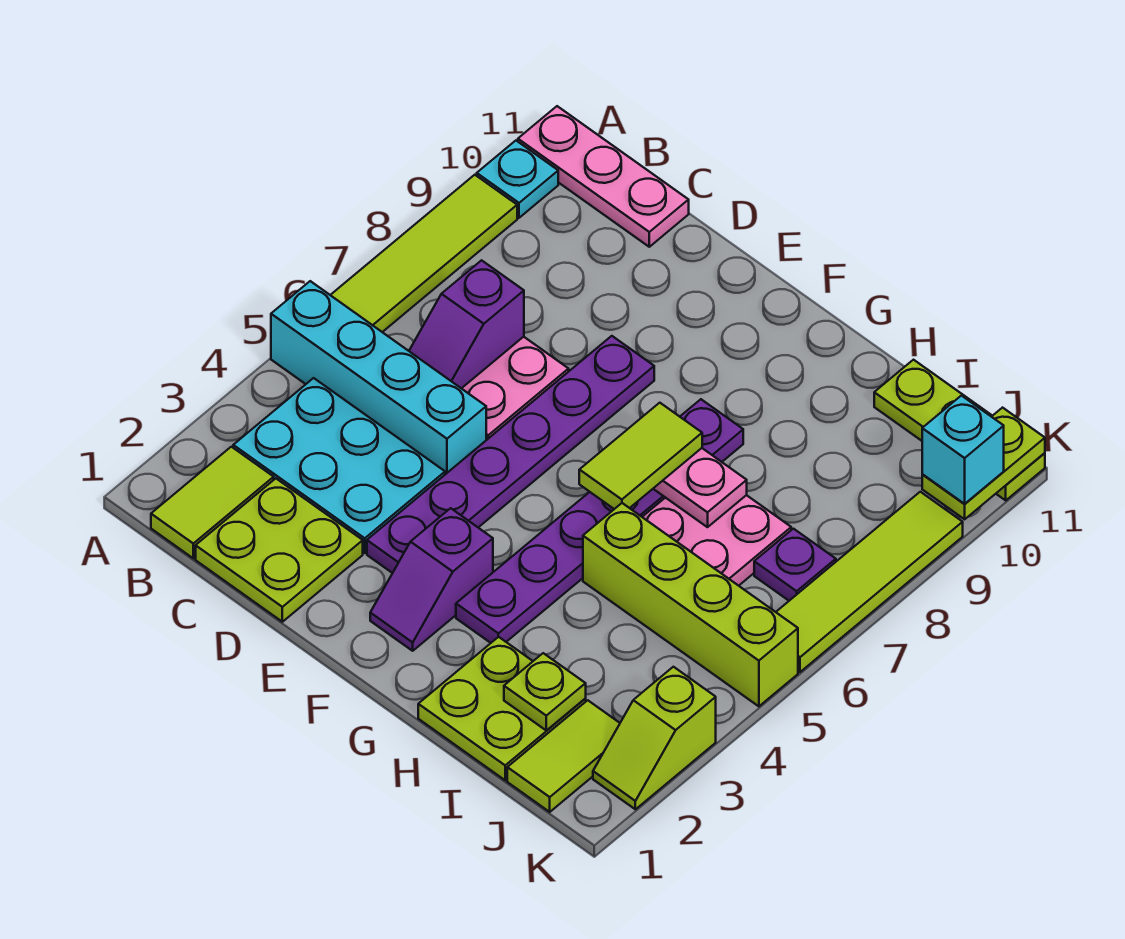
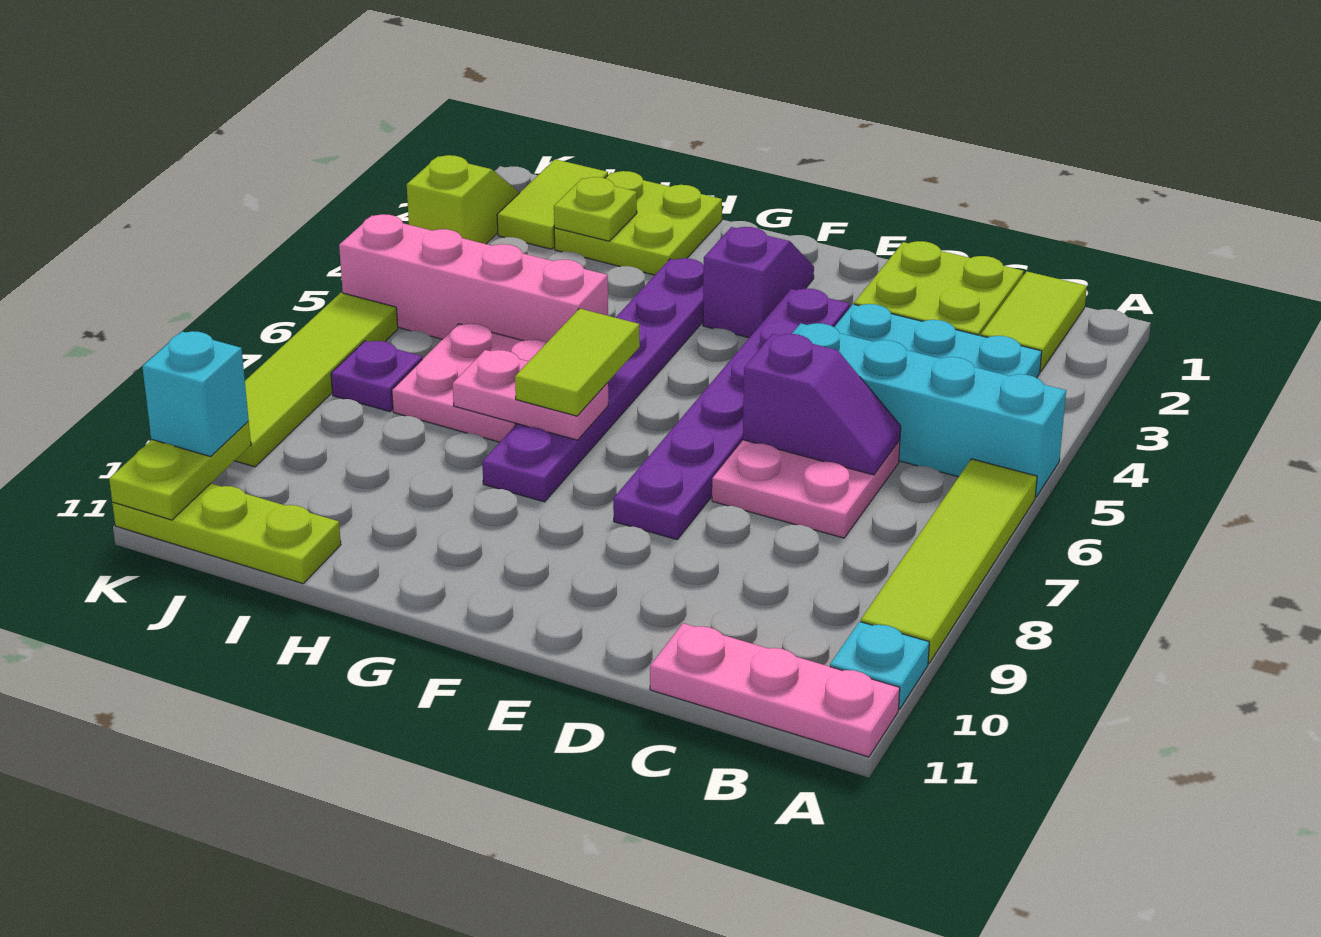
purple slope C6:C7 level 2 top 7 -> purple slope C6:D6 level 2 top D
lime brick H5:K5 level 1 -> pink brick H5:K5 level 1

